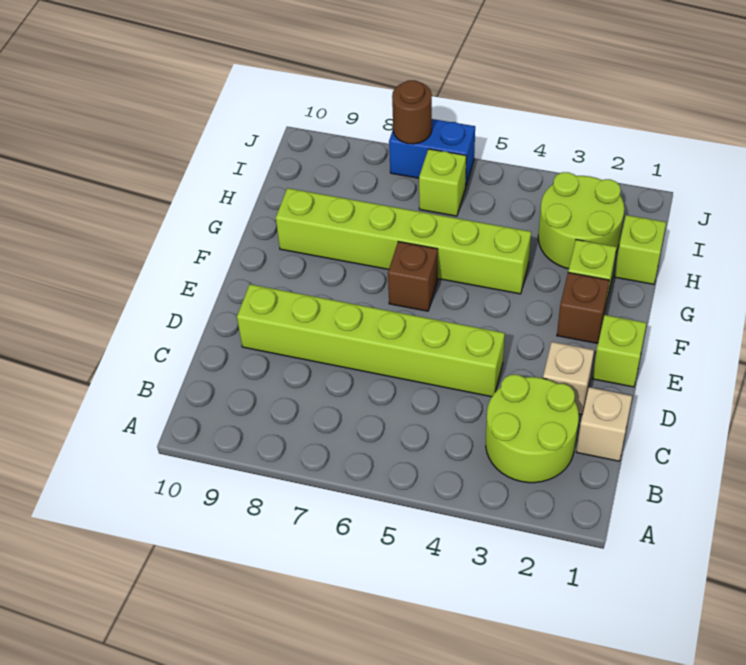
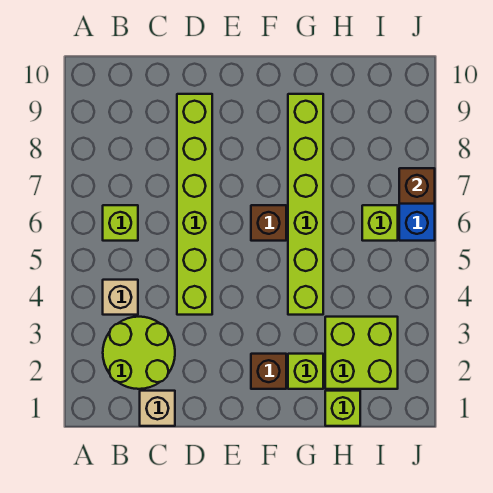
tan brick D2 level 1 -> tan brick B4 level 1
lime brick E1 level 1 -> lime brick B6 level 1
lime round brick H2:I3 level 1 -> lime brick H2:I3 level 1
brown round brick J7 level 2 -> brown brick J7 level 2

